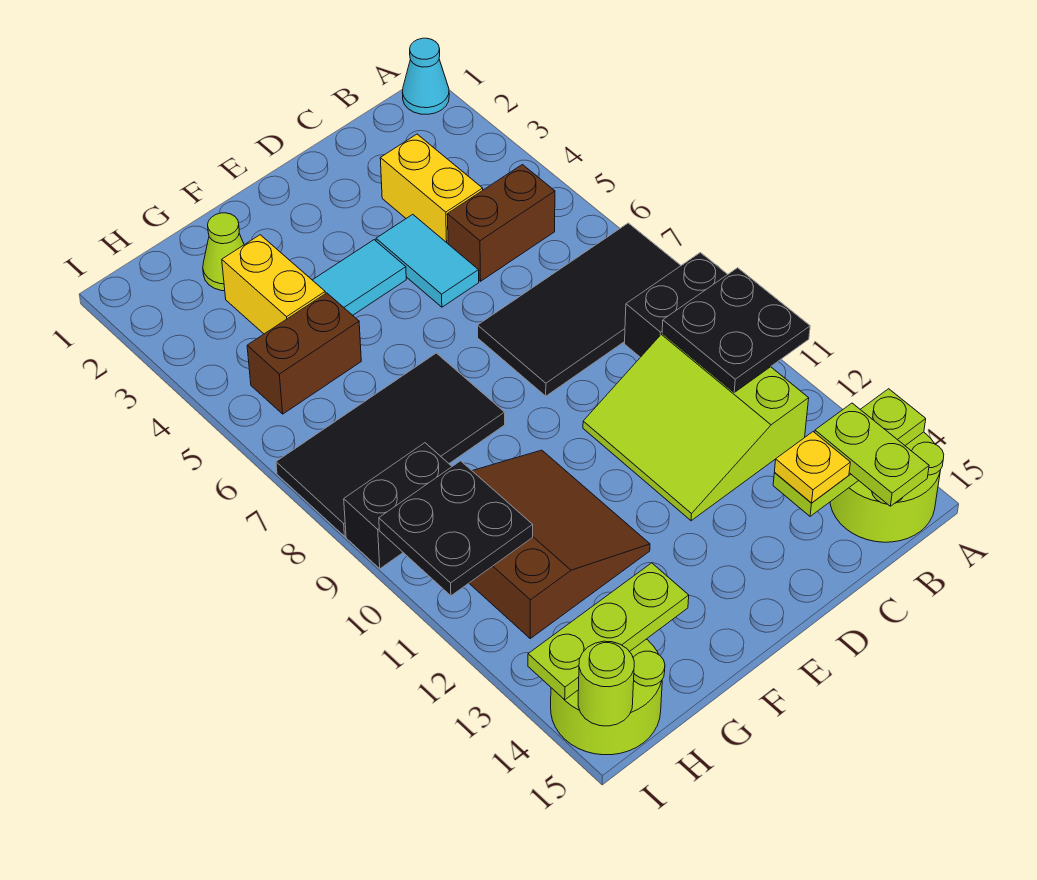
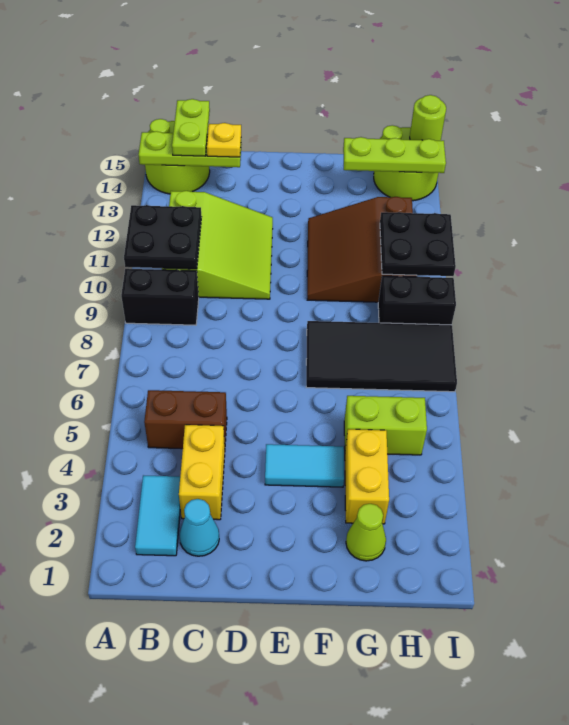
cyan cone A1 level 1 -> cyan cone C2 level 1
black tile A7:D8 level 1 -> none
cyan tile D4:D5 level 1 -> cyan tile B2:B3 level 1
brown brick G5:H5 level 1 -> lime brick G5:H5 level 1

